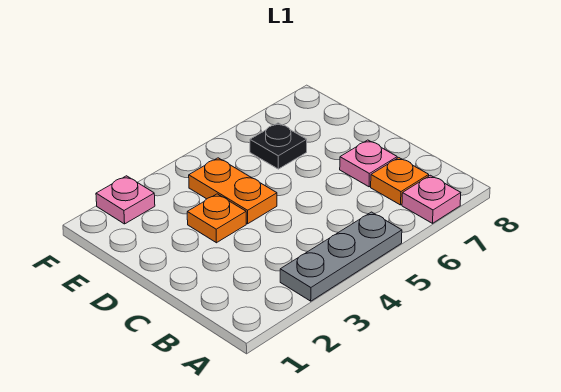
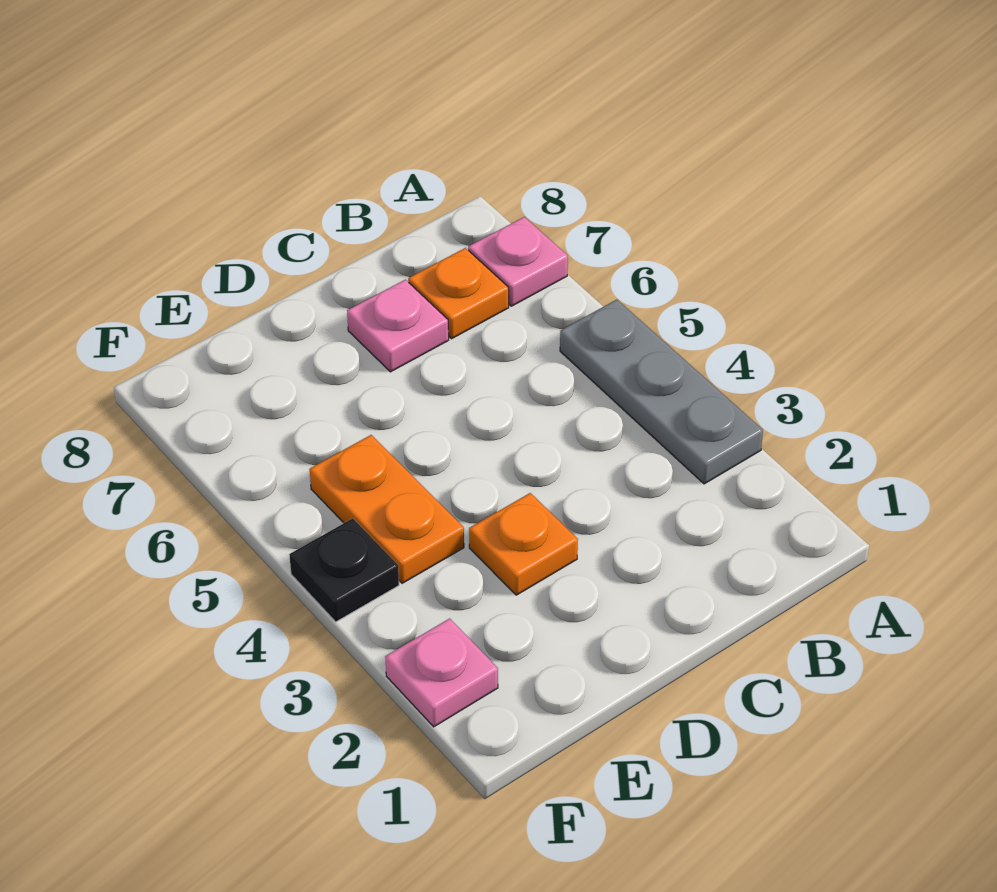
orange plate D4:E4 level 1 -> orange plate E4:E5 level 1
black plate E6 level 1 -> black plate F4 level 1

